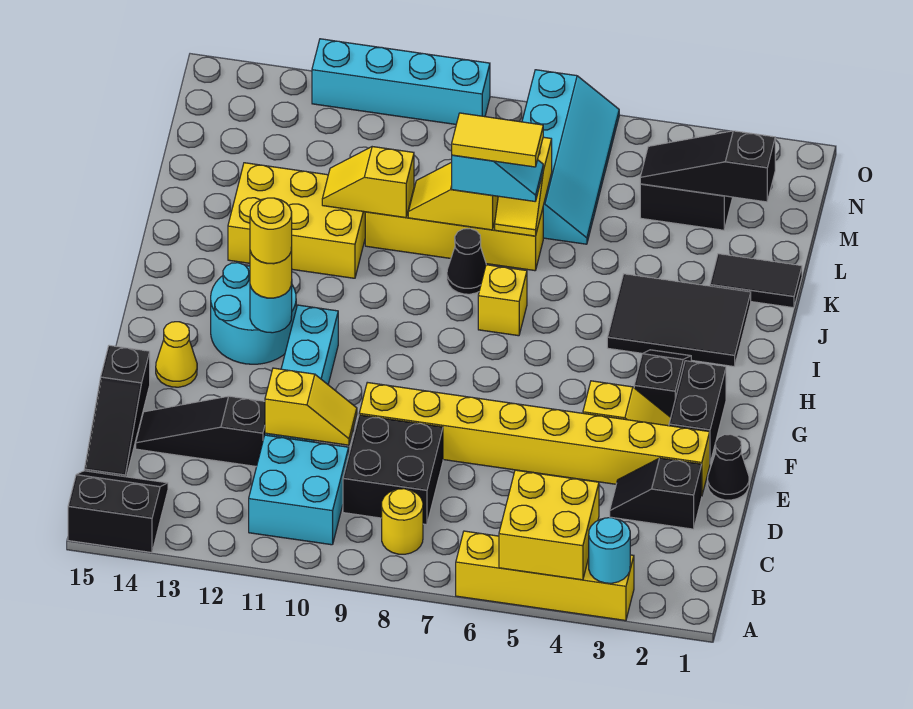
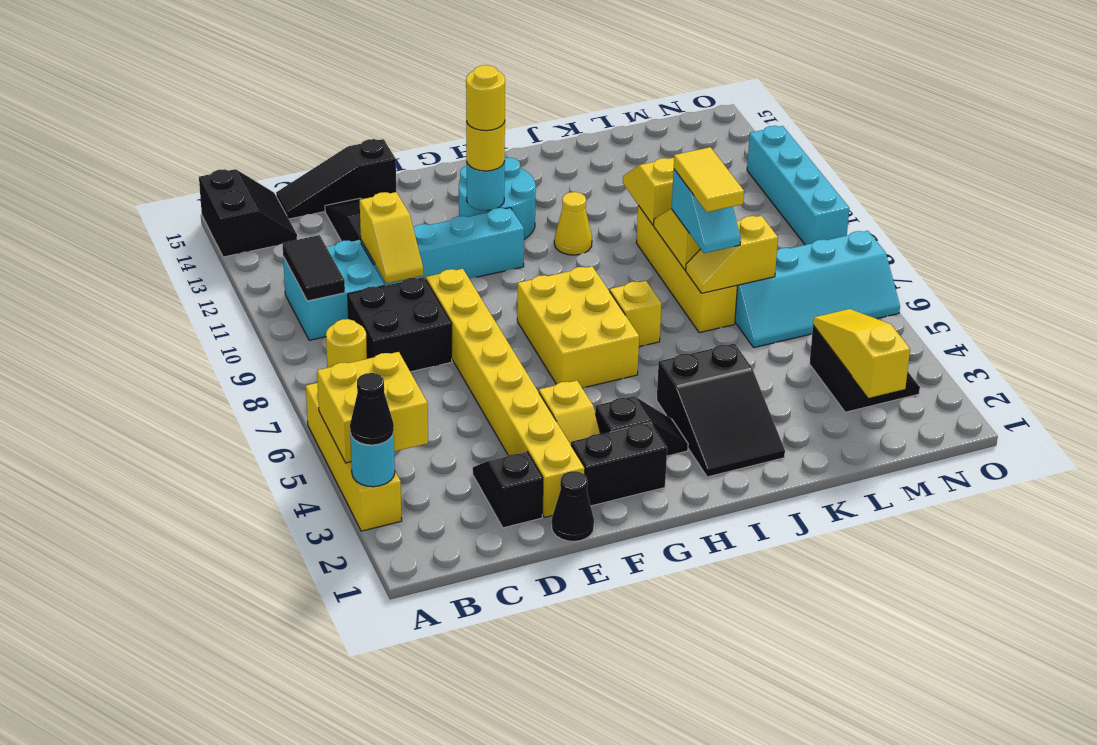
yellow cone F14 level 1 -> yellow cone I11 level 1
black tile I2:J4 level 1 -> black slope I2:J4 level 1 top 4
black cone J8 level 1 -> black cone A3 level 3
yellow brick J11:K13 level 1 -> yellow brick G6:H8 level 1
black tile K1:K2 level 1 -> black tile B10:B11 level 2
black slope M2:M4 level 2 top 2 -> yellow slope M2:M4 level 2 top 2

